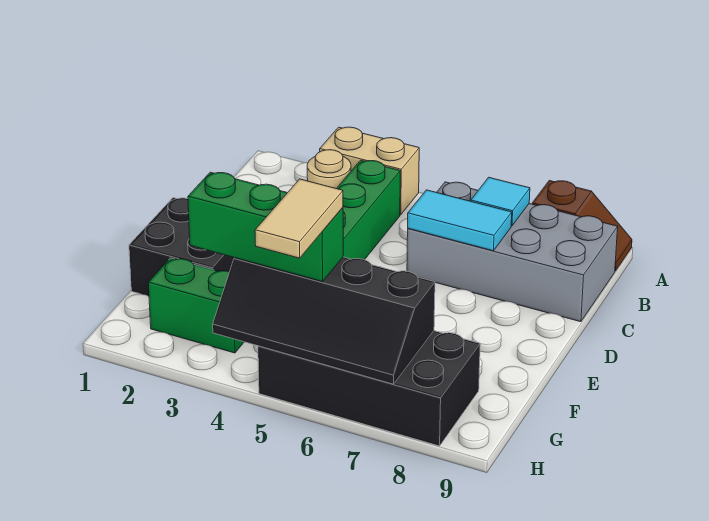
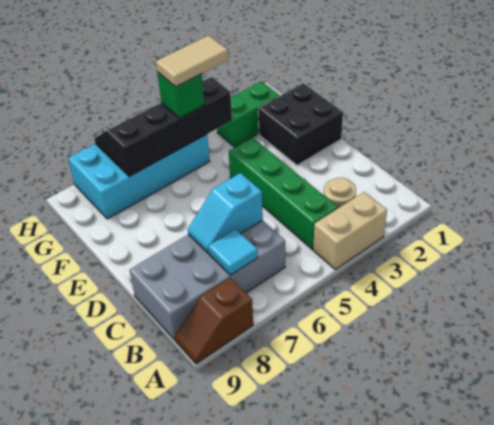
cyan tile C6:C7 level 2 -> cyan slope C6:C7 level 2 top 6
green brick G3:G5 level 3 -> green brick G5 level 3
black brick G5:H8 level 1 -> cyan brick G5:H8 level 1
tan tile G5:H5 level 4 -> tan tile G4:G5 level 4

